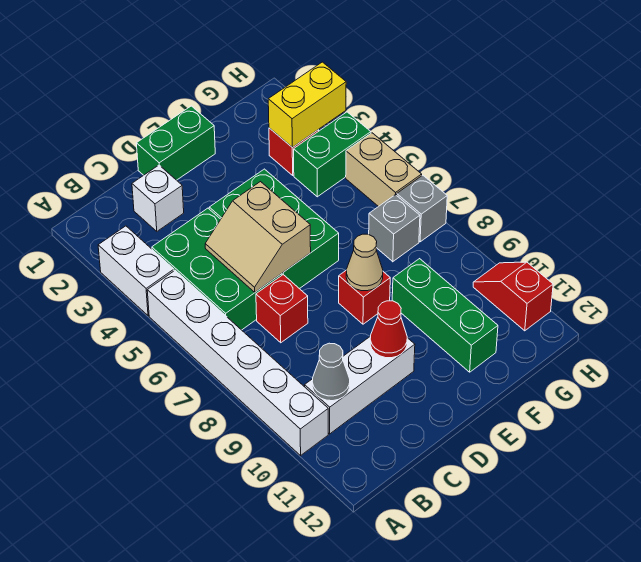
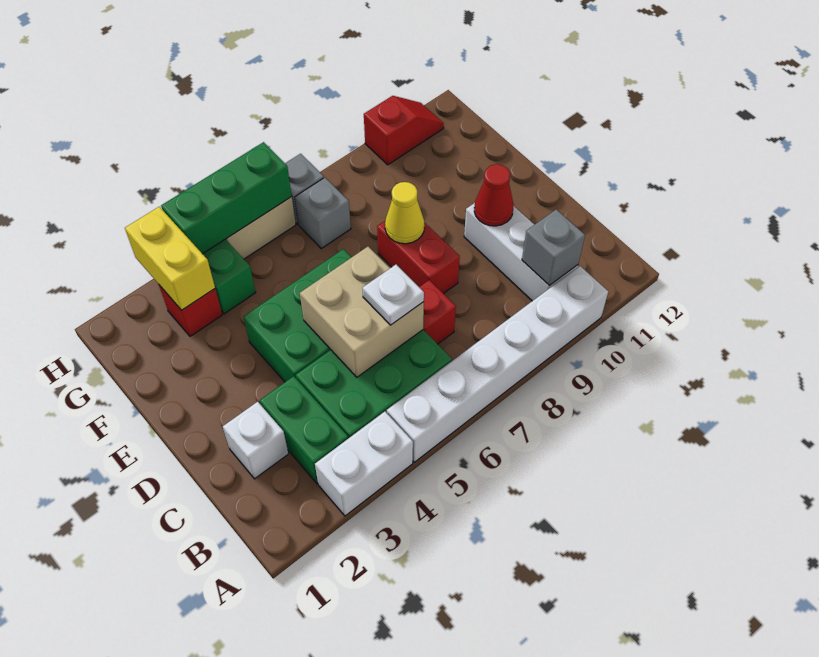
grey cone B10 level 2 -> grey brick B10 level 2
tan slope C5:D6 level 2 top D -> tan brick C5:D6 level 2
none -> white plate C6 level 3
green brick D1:E1 level 1 -> green brick B3:C3 level 1
red brick E8 level 1 -> red brick D8:E8 level 1
tan cone E8 level 2 -> yellow cone E8 level 2
green brick F9:F11 level 1 -> green brick H4:H6 level 2
red slope H10:H11 level 1 top 11 -> red slope H10:H11 level 1 top 10

